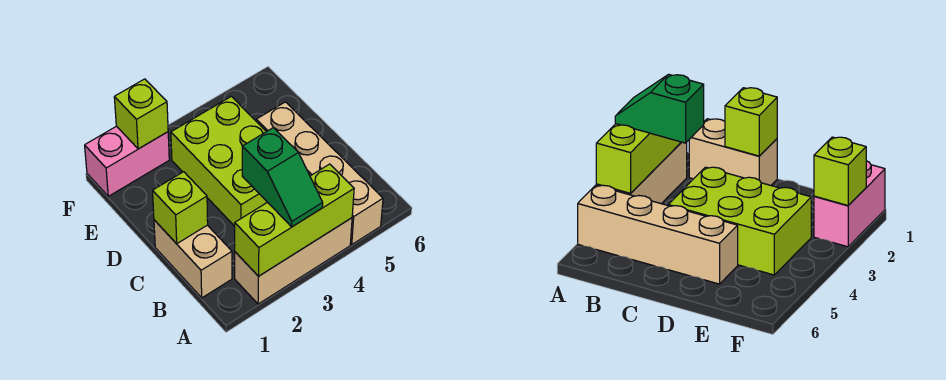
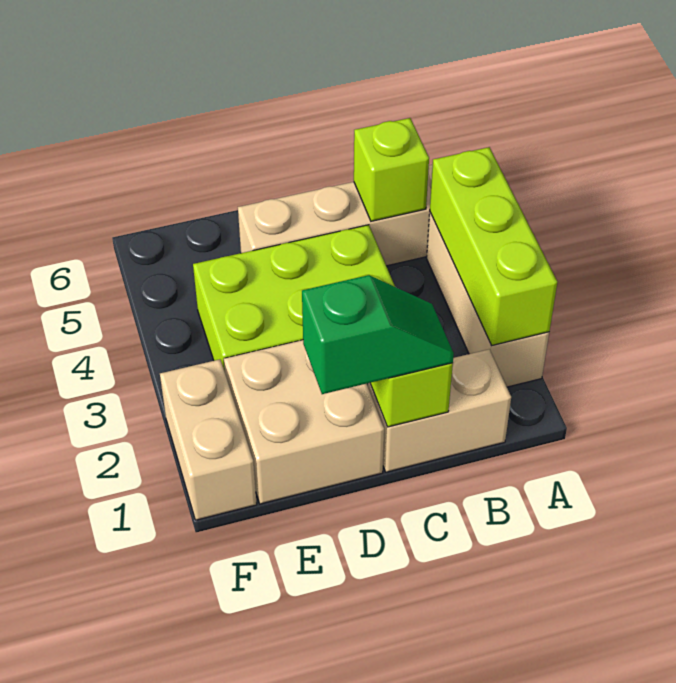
green slope A3:B3 level 3 top B -> green slope C1:D1 level 3 top D
none -> tan brick D1:E2 level 1
pink brick F1:F2 level 1 -> tan brick F1:F2 level 1
lime brick F2 level 2 -> lime brick B5 level 2

